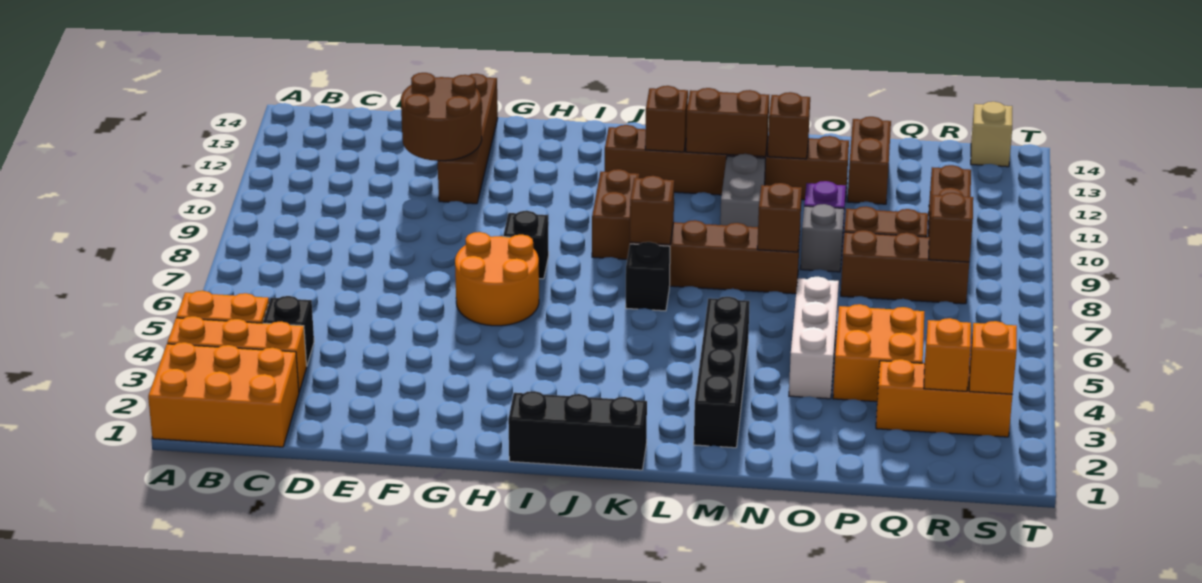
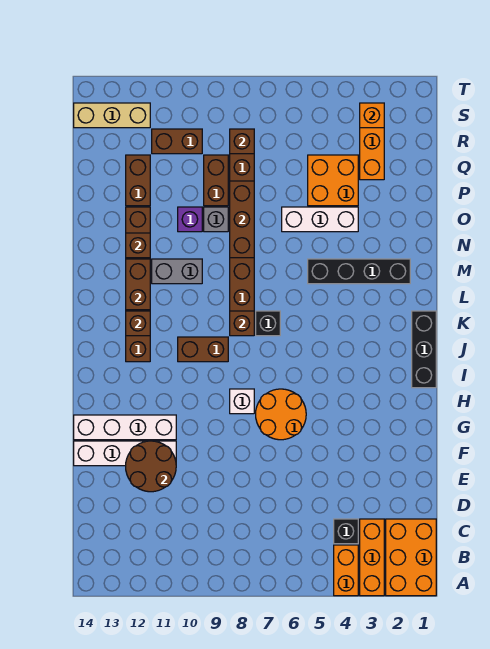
brown brick F11:F14 level 1 -> white brick F11:F14 level 1
none -> white brick G11:G14 level 1
black brick H8 level 1 -> white brick H8 level 1
brown brick N8 level 2 -> brown brick N8:P8 level 2
brown brick P12:P13 level 1 -> brown brick P12:Q12 level 1
orange brick R3 level 2 -> none
tan brick S14 level 1 -> tan brick S12:S14 level 1

